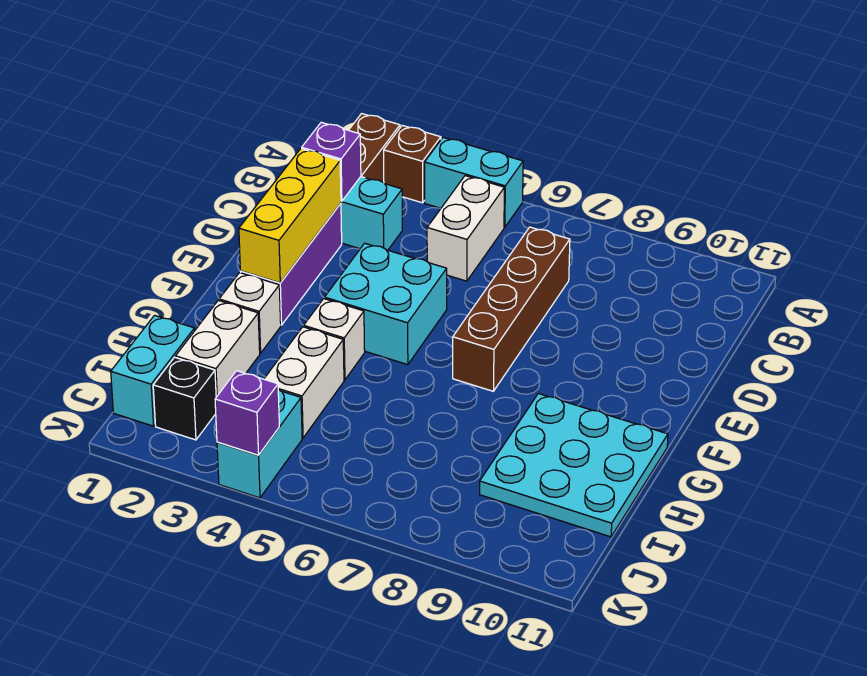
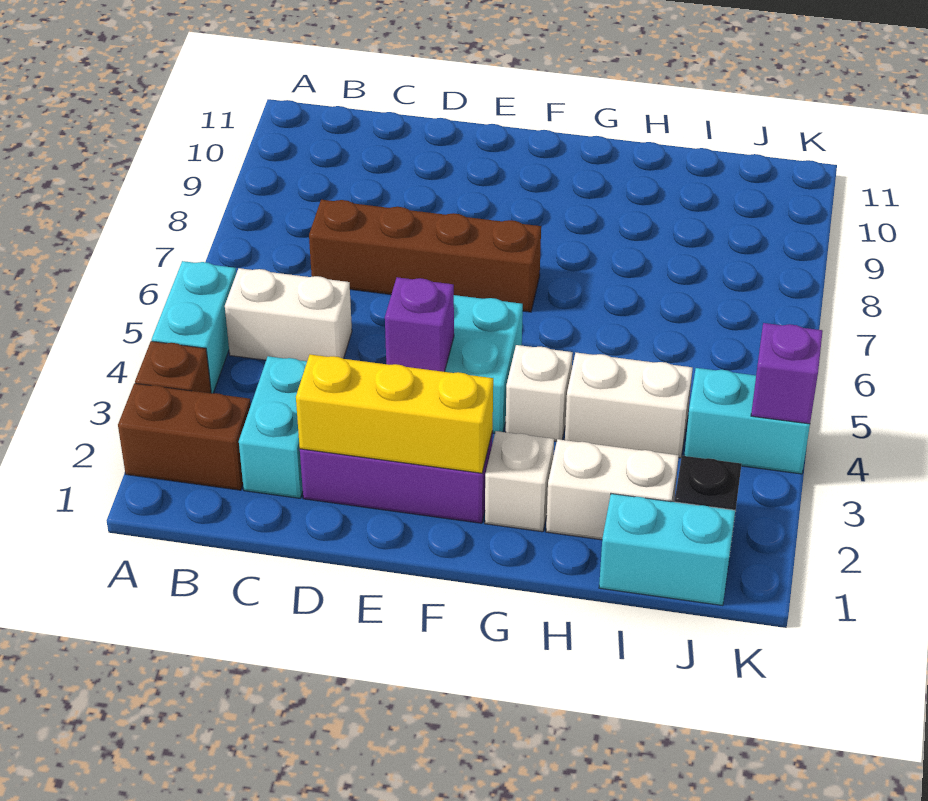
purple brick C2 level 2 -> purple brick E4 level 2
cyan plate G9:I11 level 1 -> none

